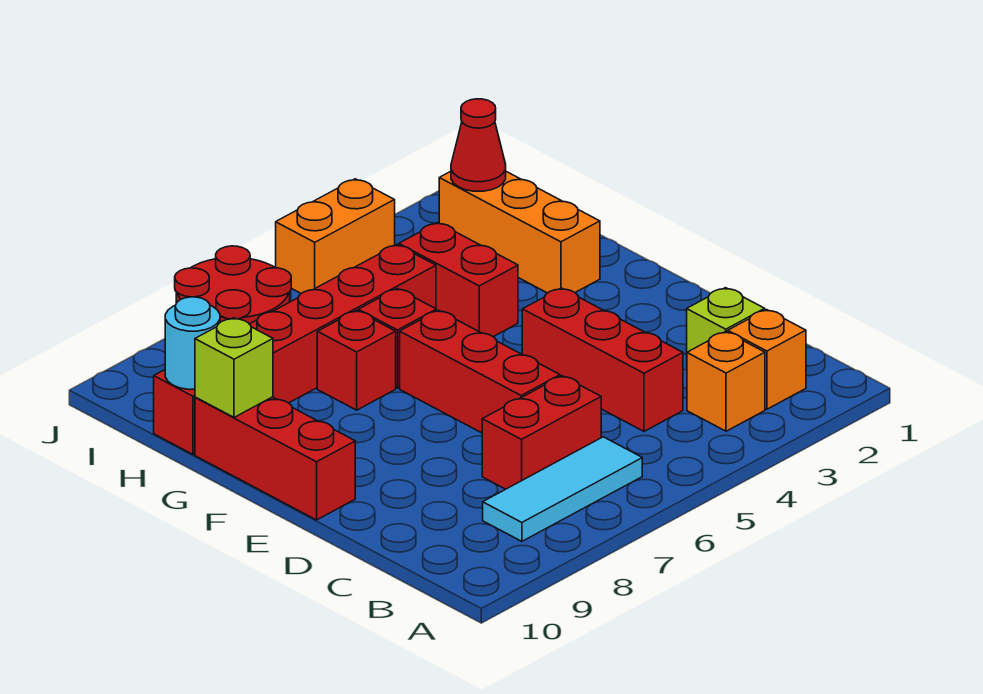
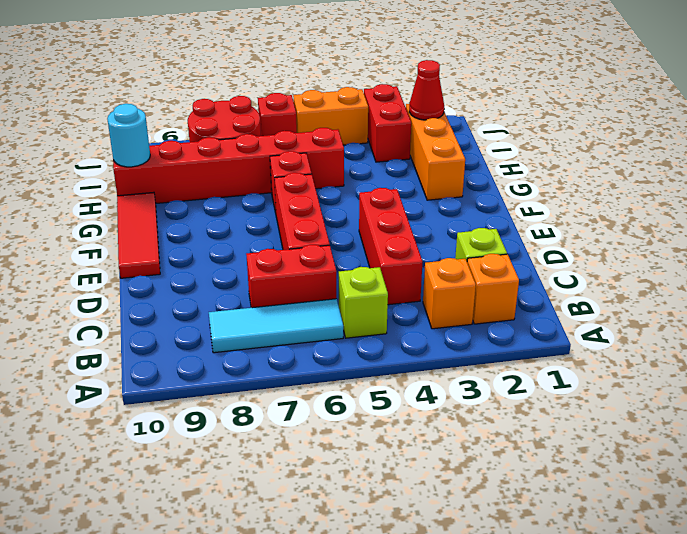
red brick E10:G10 level 1 -> red tile E10:G10 level 1
red brick G4:H4 level 1 -> red brick I3:J3 level 1
red brick G7 level 1 -> red brick J6 level 1
lime brick G10 level 2 -> lime brick B5 level 1

